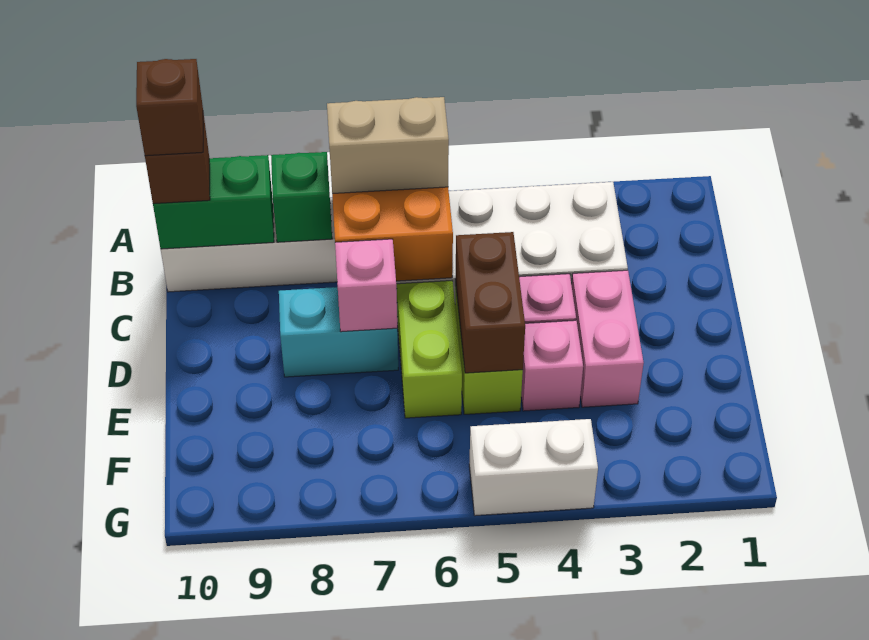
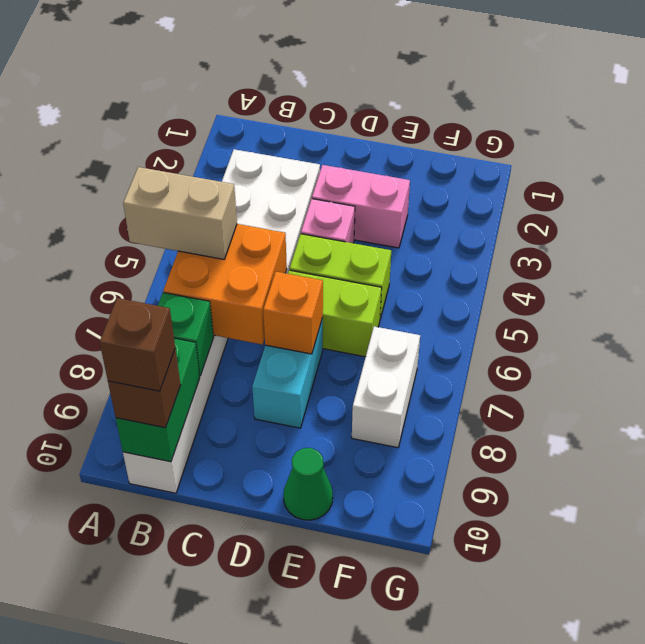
tan brick B6:B7 level 3 -> tan brick A6:B6 level 3
brown brick D5:E5 level 2 -> none
pink brick D7 level 2 -> orange brick D7 level 2
pink brick E4 level 1 -> none
none -> green cone E10 level 1
white brick G4:G5 level 1 -> white brick F7:F8 level 1

